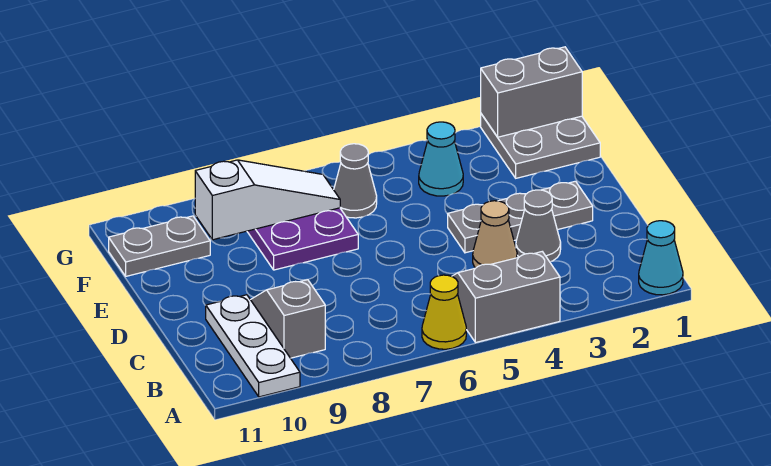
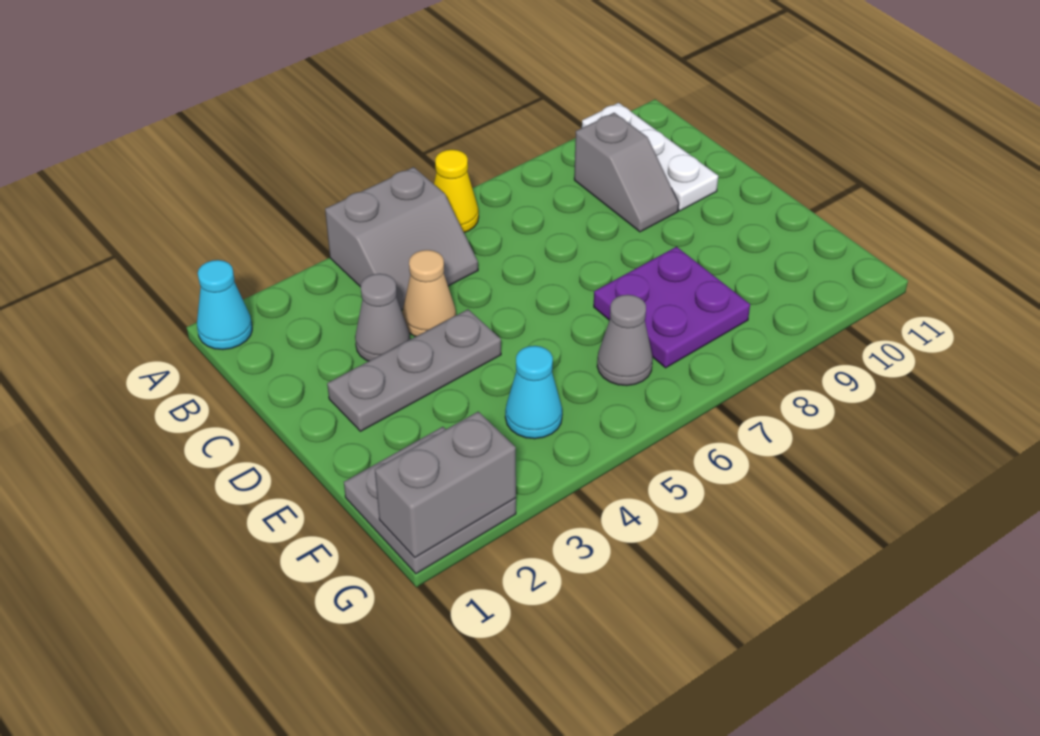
white slope F7:F9 level 2 top 9 -> none
grey plate F10:F11 level 1 -> none

